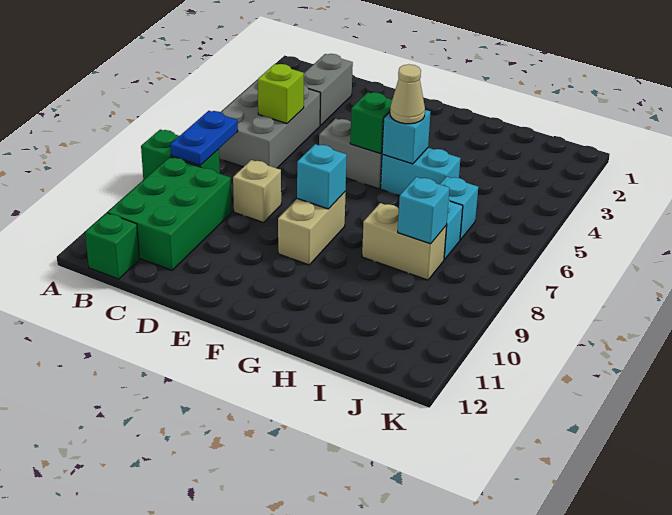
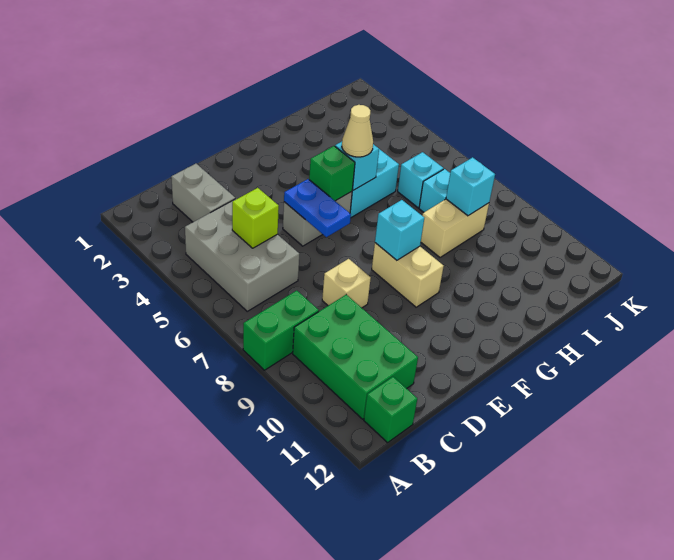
blue plate B7:B8 level 2 -> blue plate E5:E6 level 2

